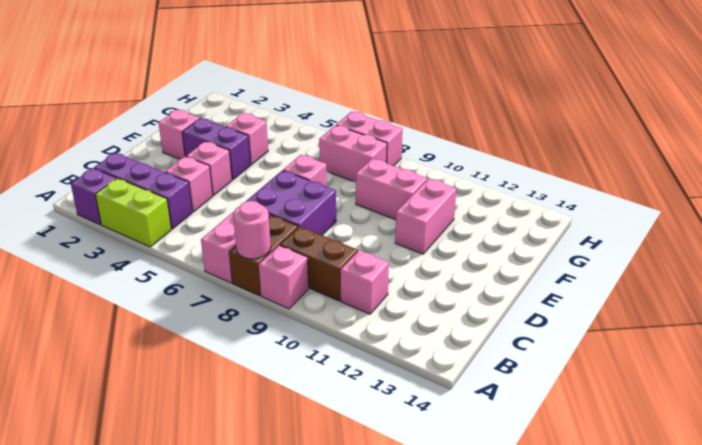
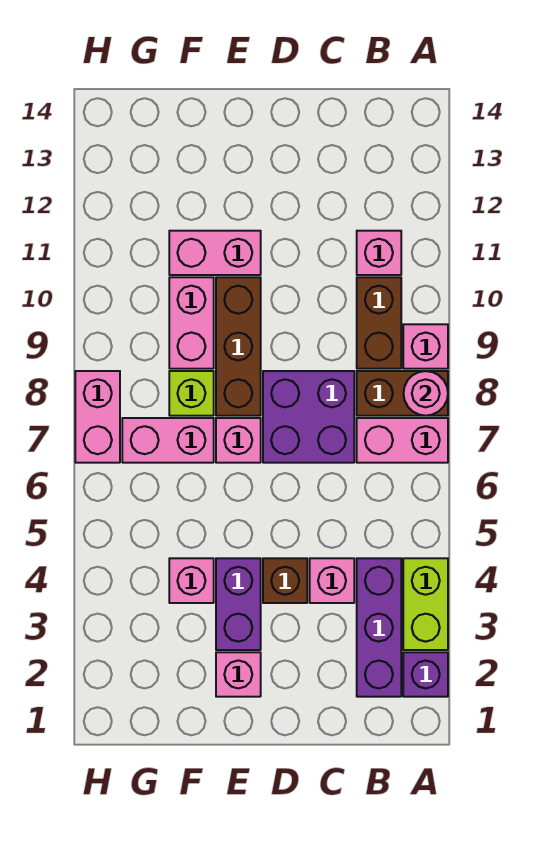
pink brick D4 level 1 -> brown brick D4 level 1
none -> brown brick E8:E10 level 1
none -> lime brick F8 level 1
pink brick G7:G8 level 1 -> pink brick F7:G7 level 1

